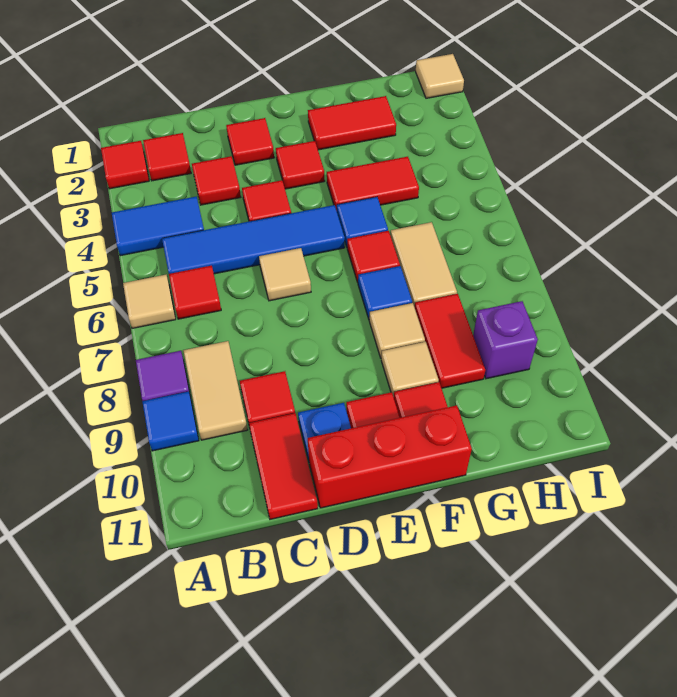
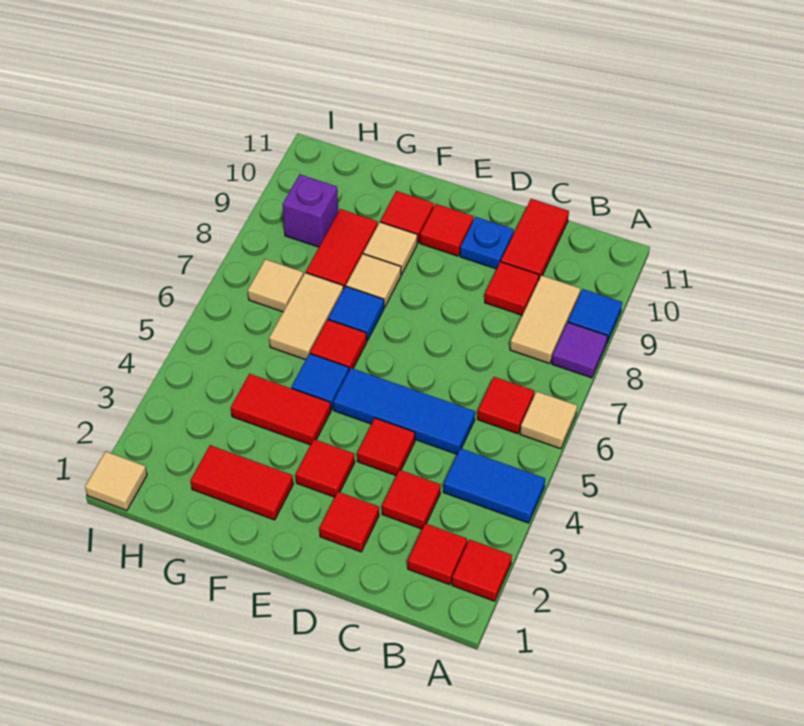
blue tile B5:E5 level 1 -> blue tile C5:E5 level 1
tan tile D6 level 1 -> tan tile H7 level 1
red brick D11:F11 level 1 -> none

